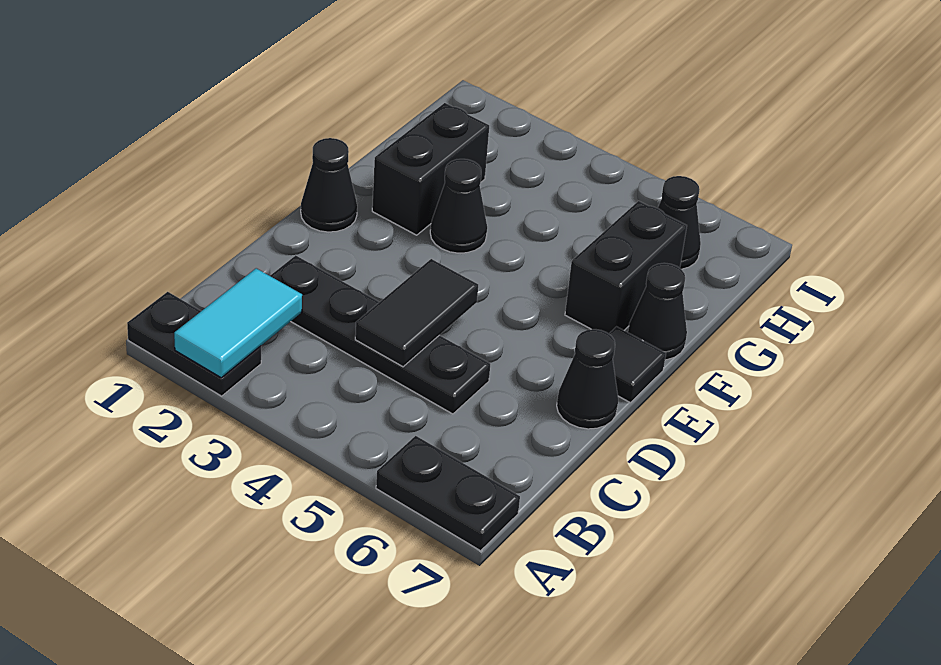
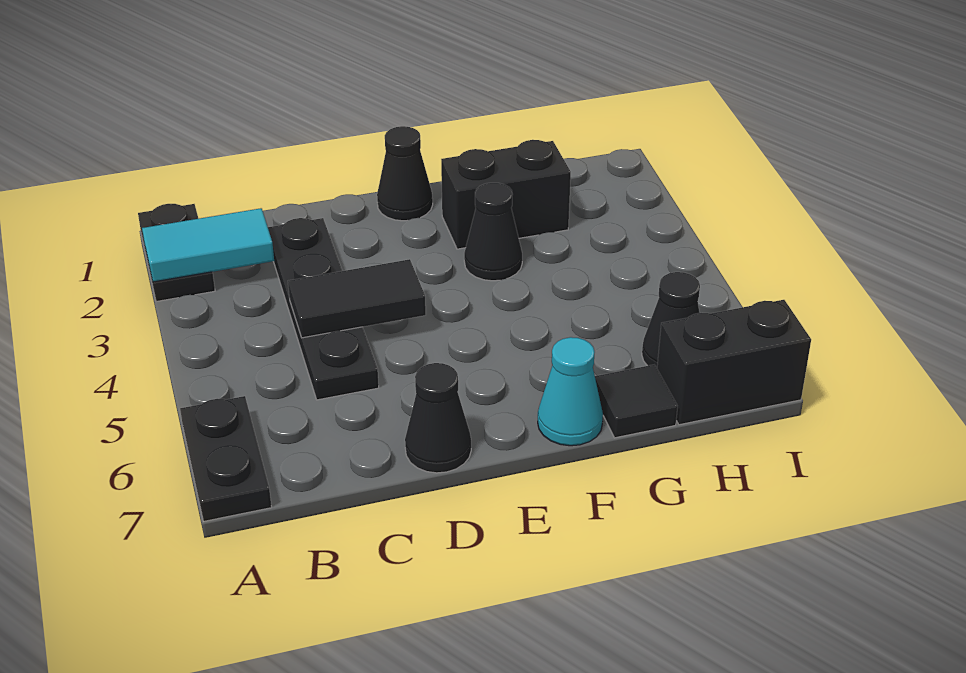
black tile E7 level 1 -> black tile G7 level 1
black brick F6:G6 level 1 -> black brick H7:I7 level 1
black cone F7 level 1 -> cyan cone F7 level 1

